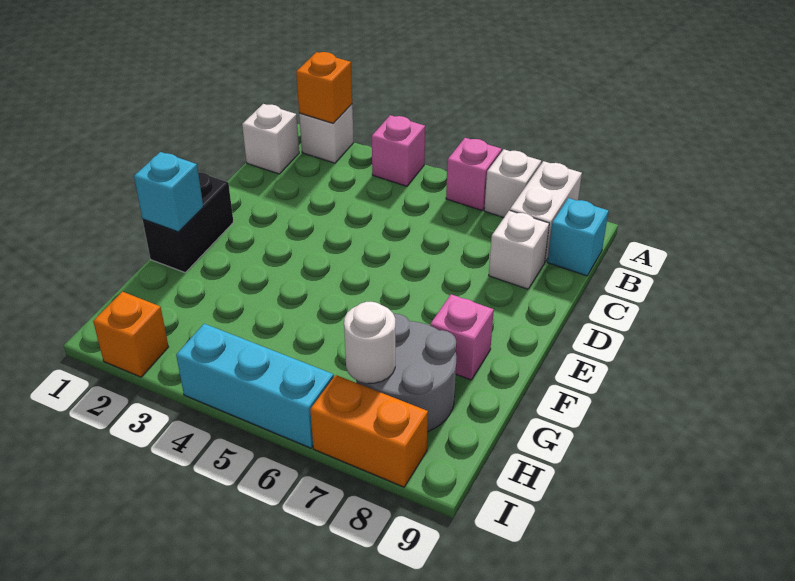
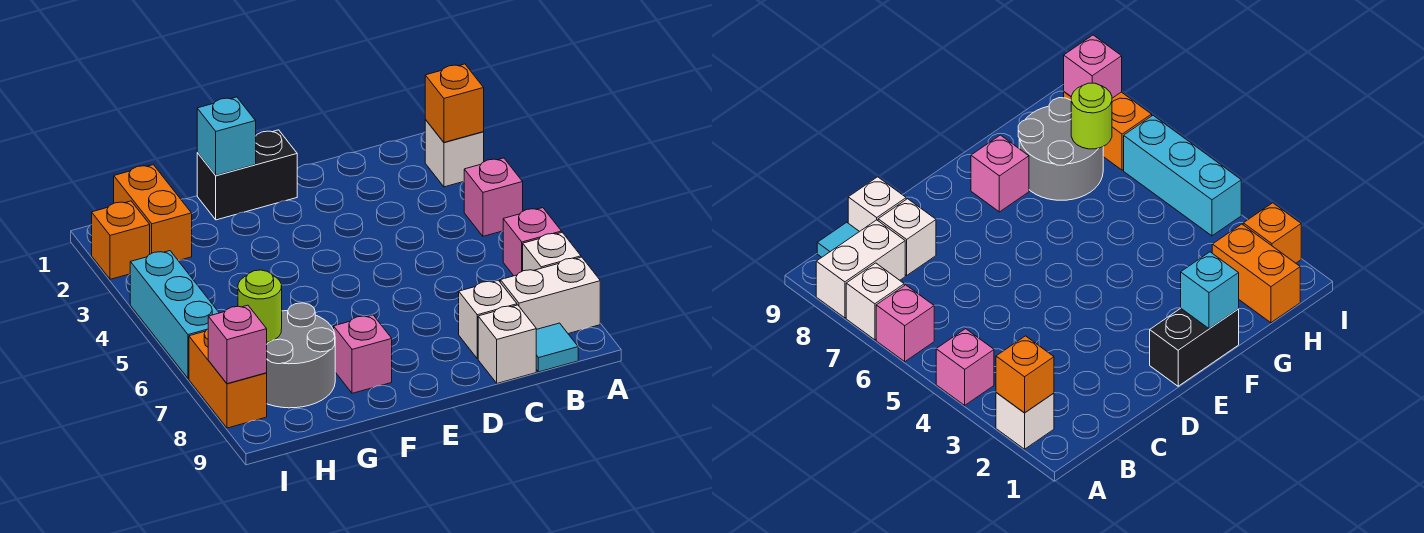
white brick B1 level 1 -> white brick C9 level 1
cyan brick B9 level 1 -> cyan tile B9 level 1
none -> orange brick H1:H2 level 1
white round brick H7 level 2 -> lime round brick H7 level 2
none -> pink brick I8 level 2

